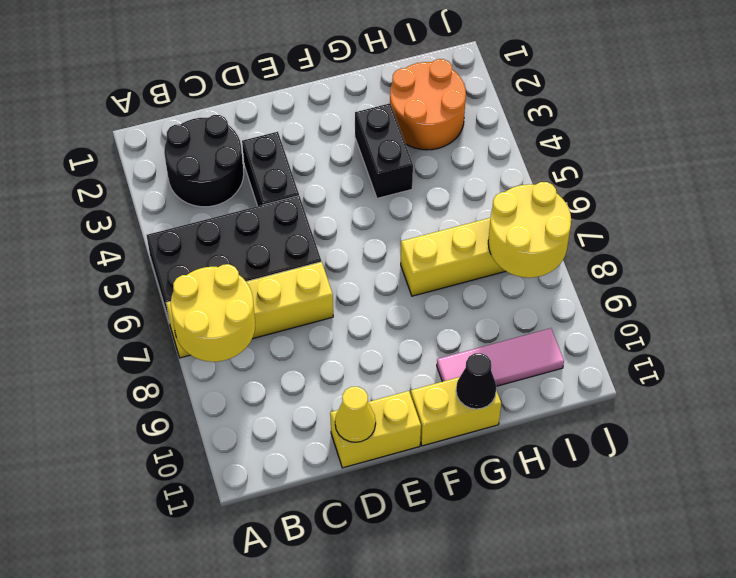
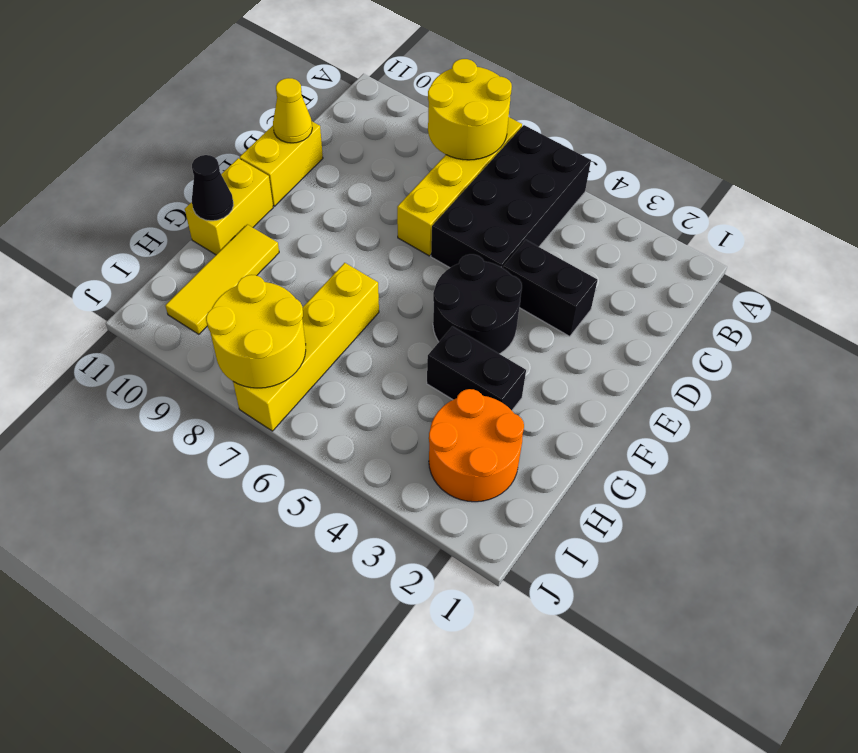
black round brick B2:C3 level 1 -> black round brick E4:F5 level 1
pink tile G10:I10 level 1 -> yellow tile G10:I10 level 1

